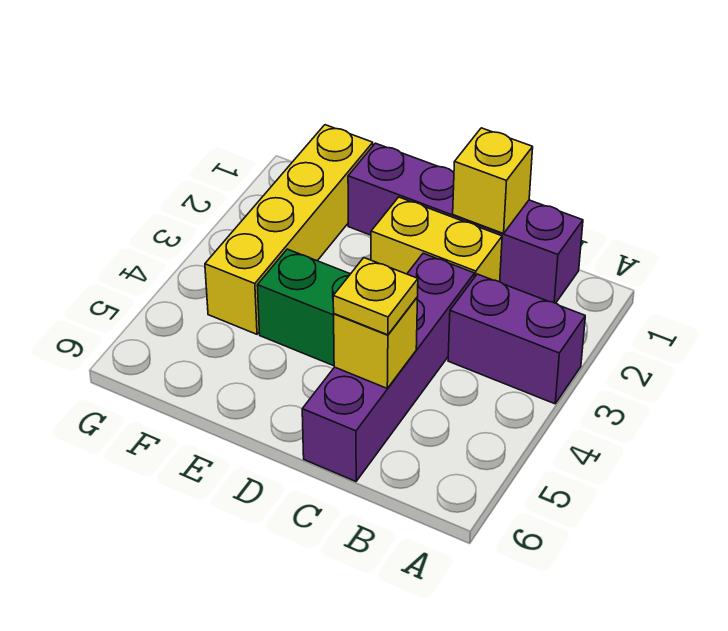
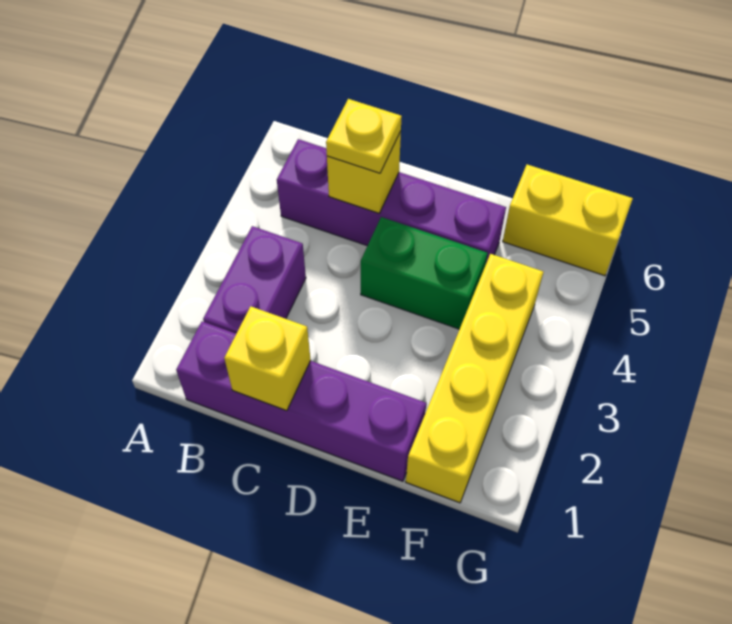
purple brick A3:B3 level 1 -> purple brick B2:B3 level 1
yellow brick C2:D2 level 1 -> yellow brick F6:G6 level 1
purple brick C3:C6 level 1 -> purple brick B5:E5 level 1

